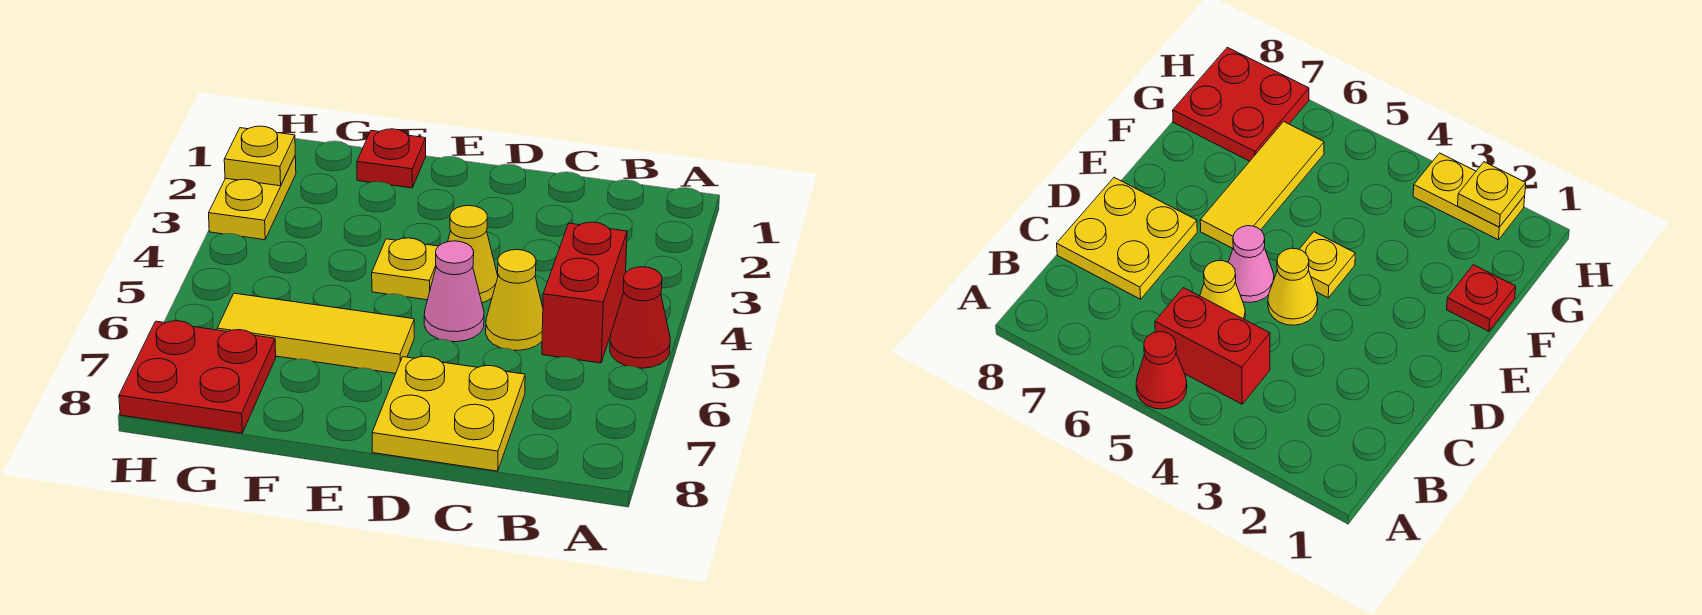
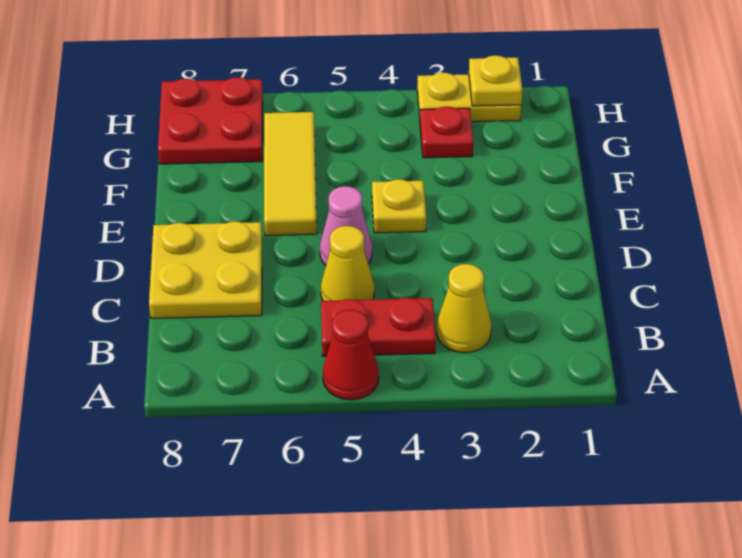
red brick B4:B5 level 1 -> red plate B4:B5 level 1
yellow cone D4 level 1 -> yellow cone B3 level 1
red plate F1 level 1 -> red plate G3 level 1

